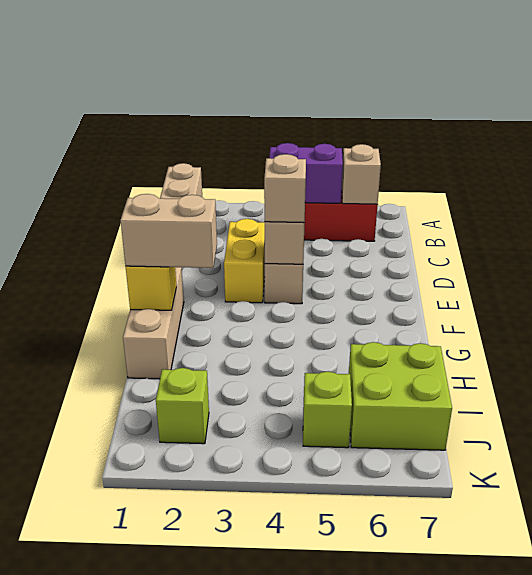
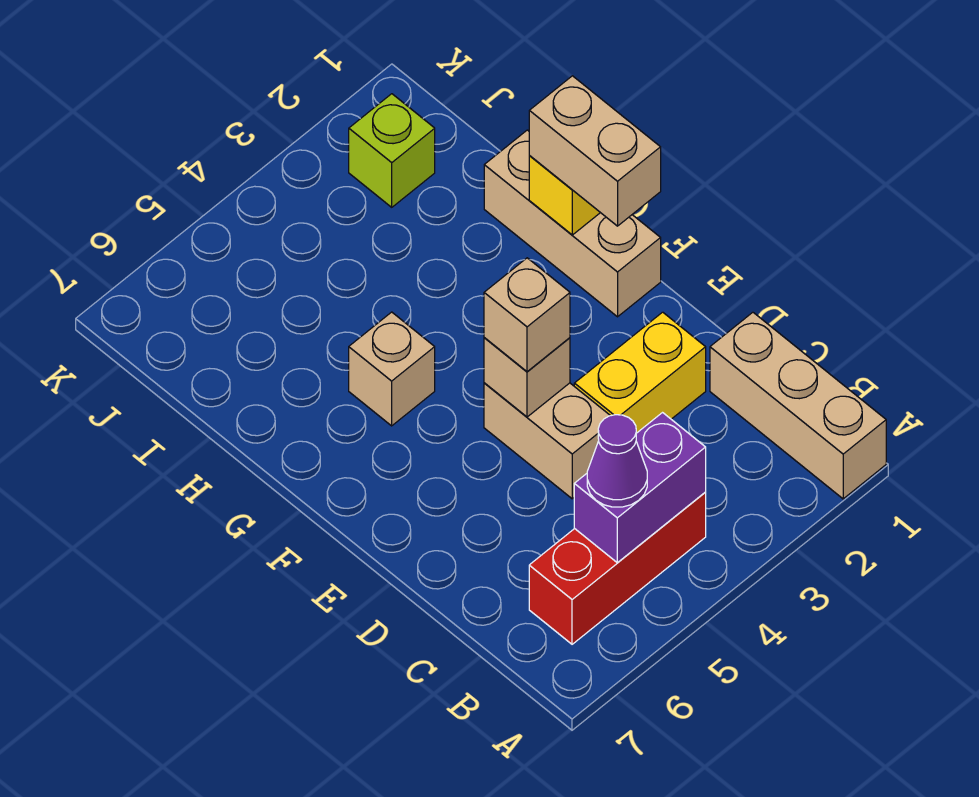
none -> purple cone B5 level 3
tan brick B6 level 2 -> tan brick G5 level 1
yellow brick D3:E3 level 1 -> yellow brick D2:D3 level 1
tan brick G1:G2 level 3 -> tan brick F1:G1 level 3
lime brick I6:J7 level 1 -> none
lime brick J5 level 1 -> none

